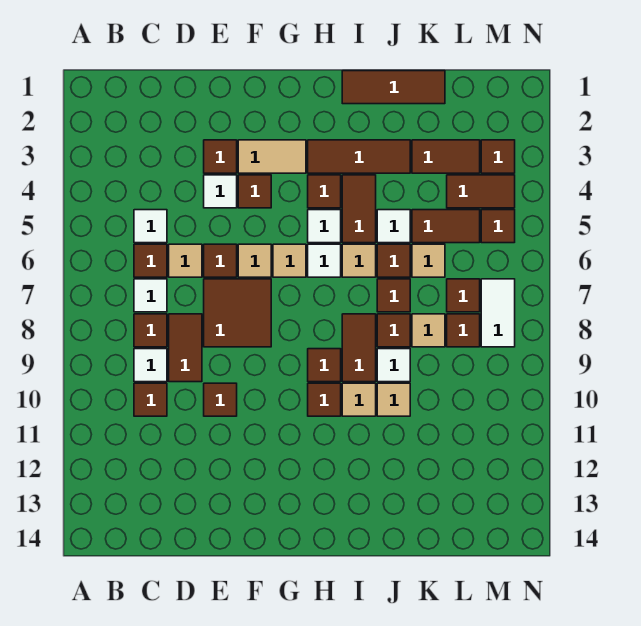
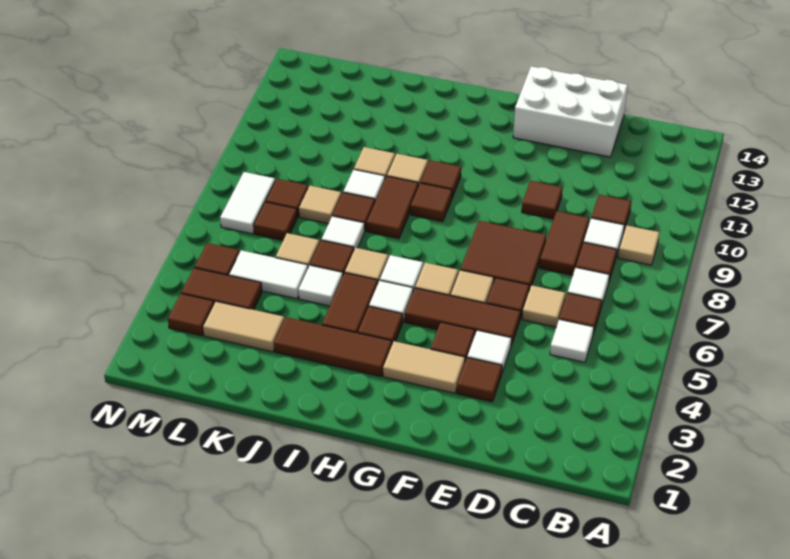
none -> tan tile B9 level 1
none -> white brick D13:F14 level 1
brown tile I1:K1 level 1 -> brown tile E5:G5 level 1
brown tile J7 level 1 -> white tile J7 level 1
brown tile K3:L3 level 1 -> tan tile K3:L3 level 1
brown tile K5:L5 level 1 -> white tile K5:L5 level 1

